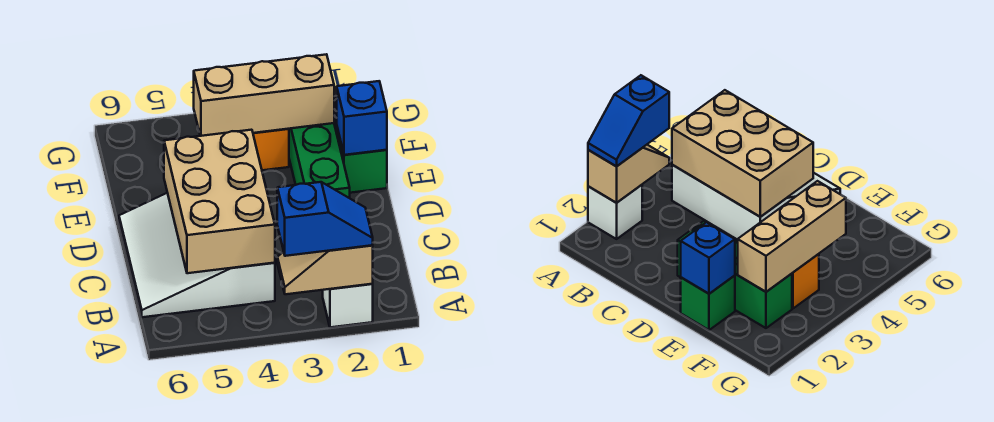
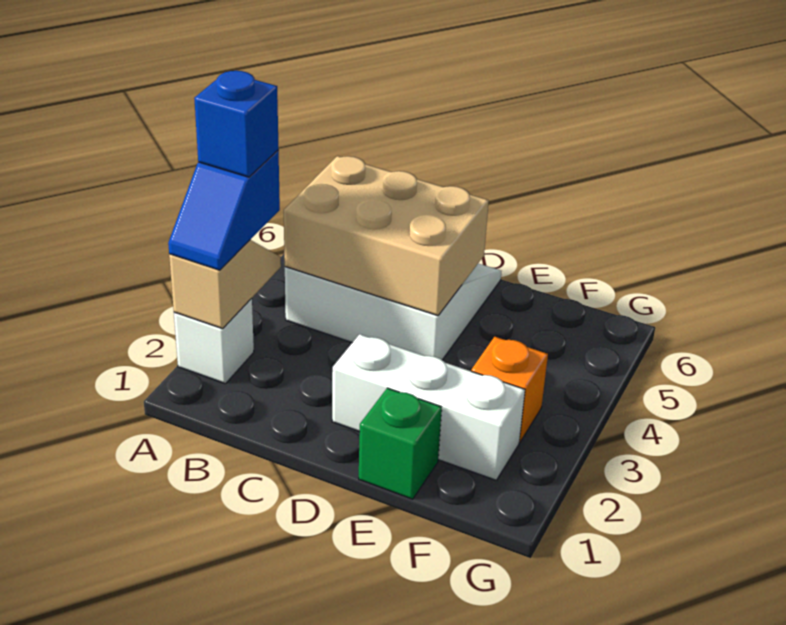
green brick D2:F2 level 1 -> white brick D2:F2 level 1
blue brick E1 level 2 -> blue brick A3 level 4
tan brick F2:F4 level 2 -> none

